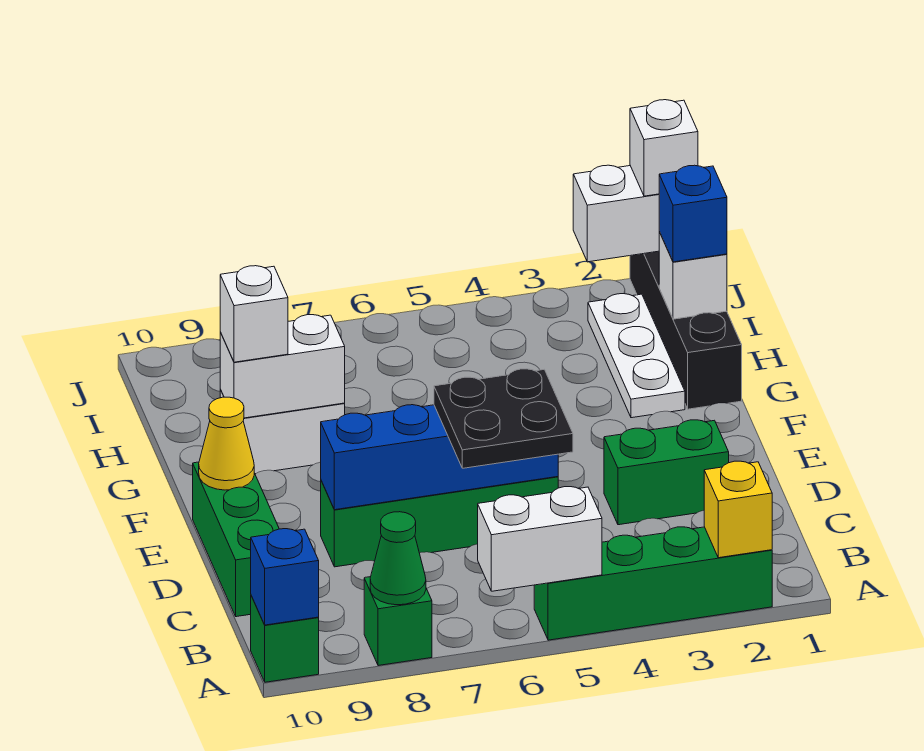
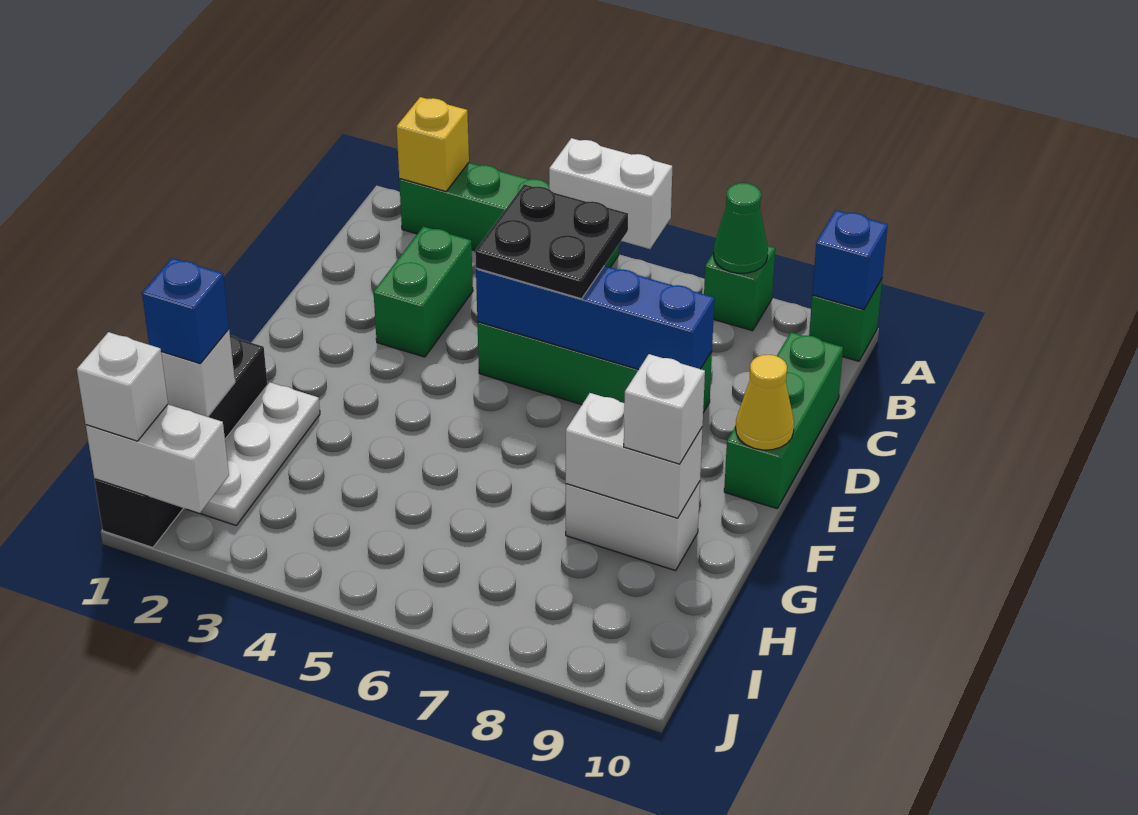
green brick D2:D3 level 1 -> green brick C3:D3 level 1

